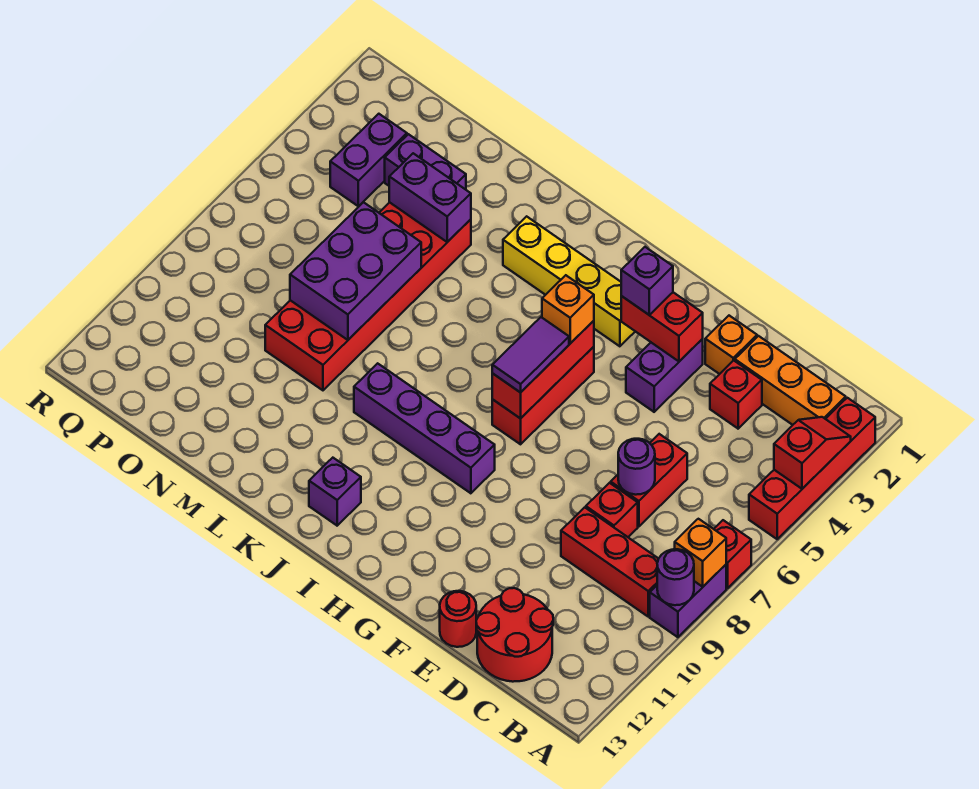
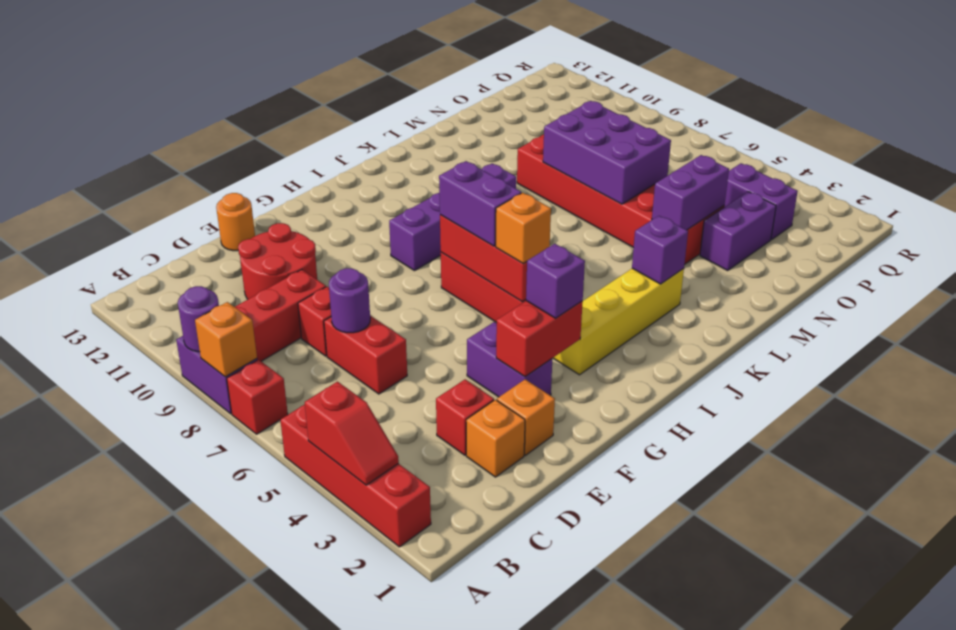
orange brick B2:D2 level 1 -> orange brick D2 level 1
red round brick C12:D13 level 1 -> red round brick D10:E11 level 1
red round brick E13 level 1 -> orange round brick E13 level 1
purple tile H6:H7 level 3 -> purple brick H6:H7 level 3
purple brick J12 level 1 -> purple brick K3 level 2

